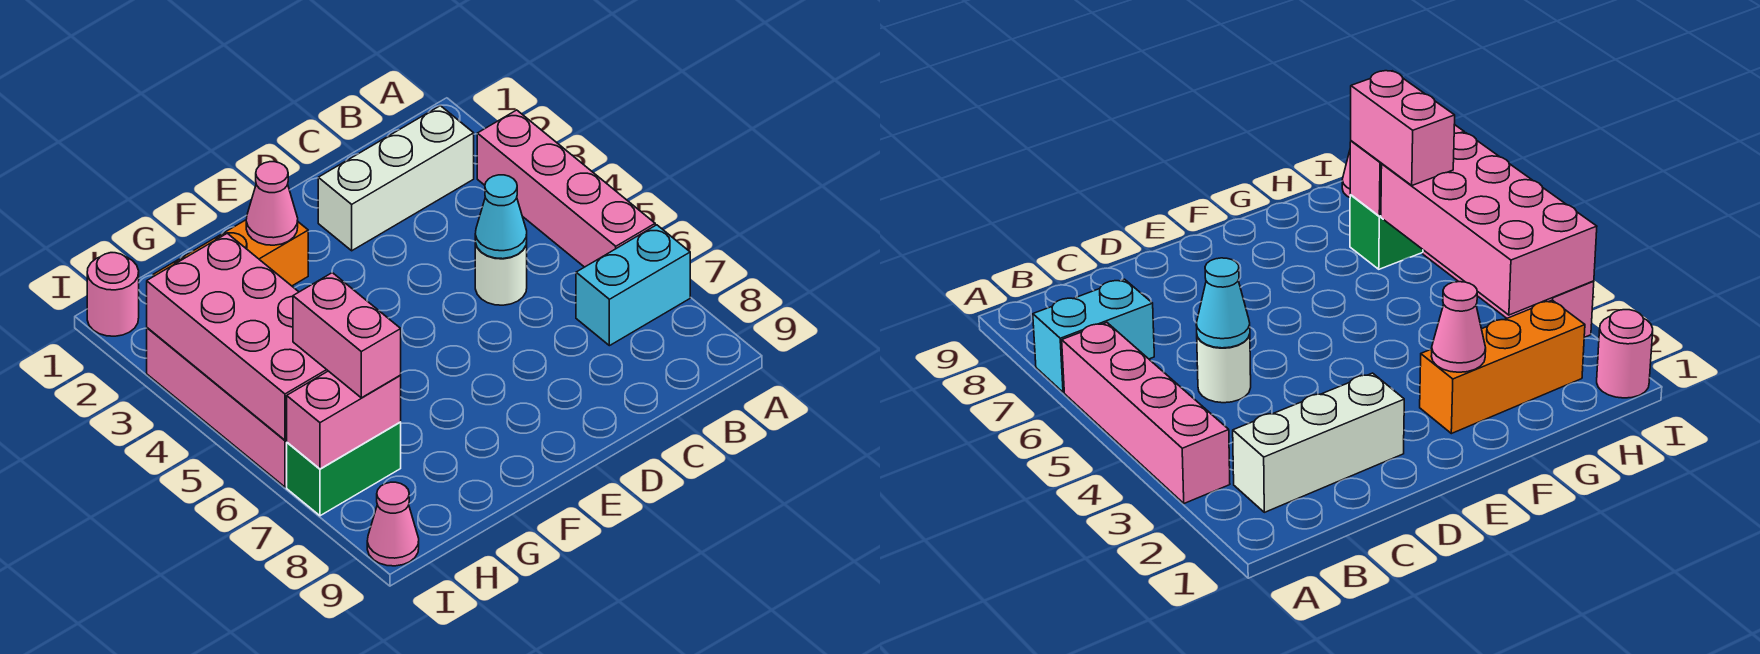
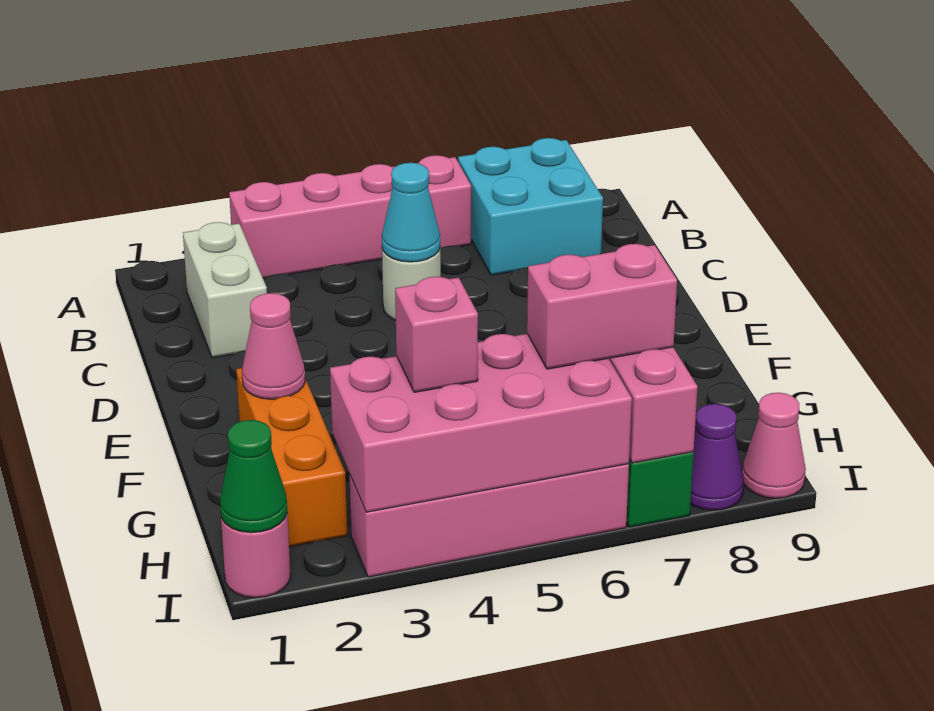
cyan brick A7:B7 level 1 -> cyan brick A7:B8 level 1
white brick B2:D2 level 1 -> white brick B2:C2 level 1
none -> pink brick H4 level 3
none -> green cone I1 level 2
none -> purple cone I8 level 1

